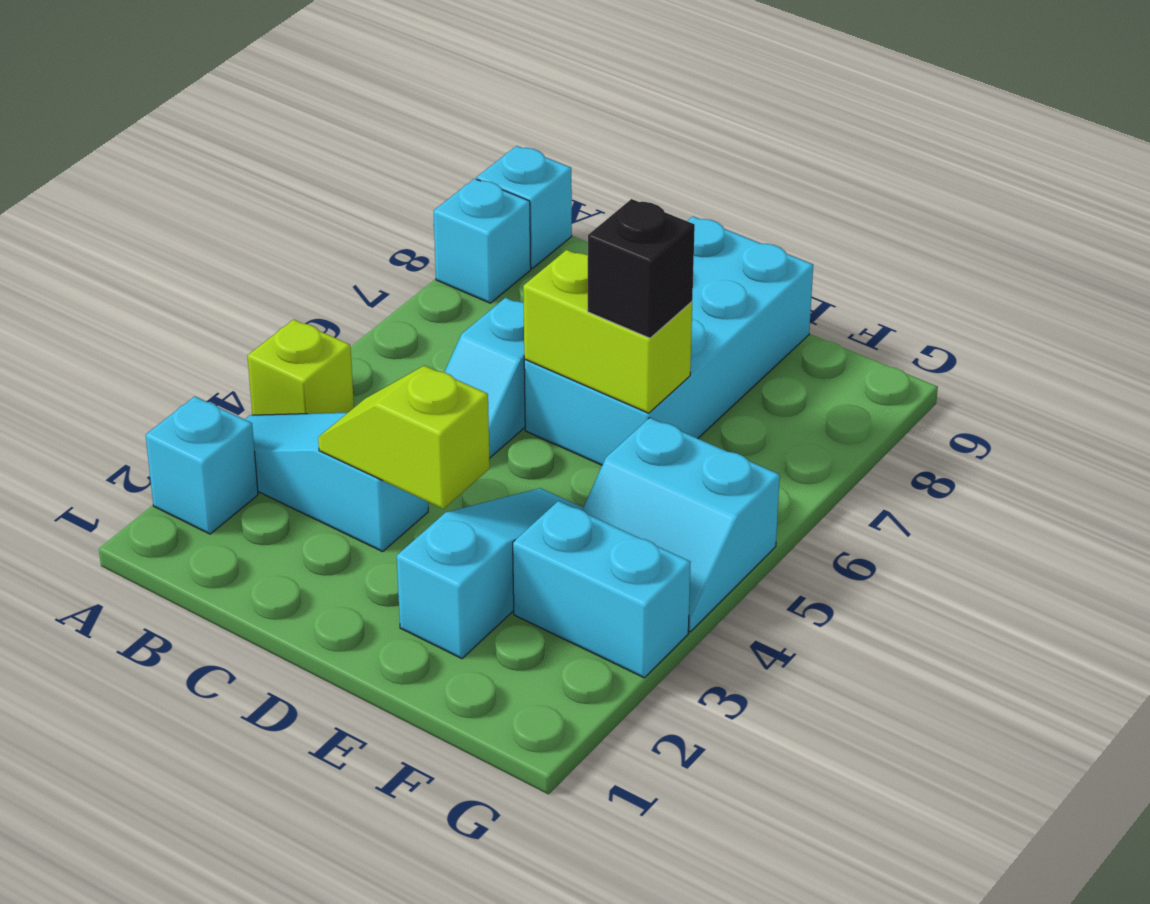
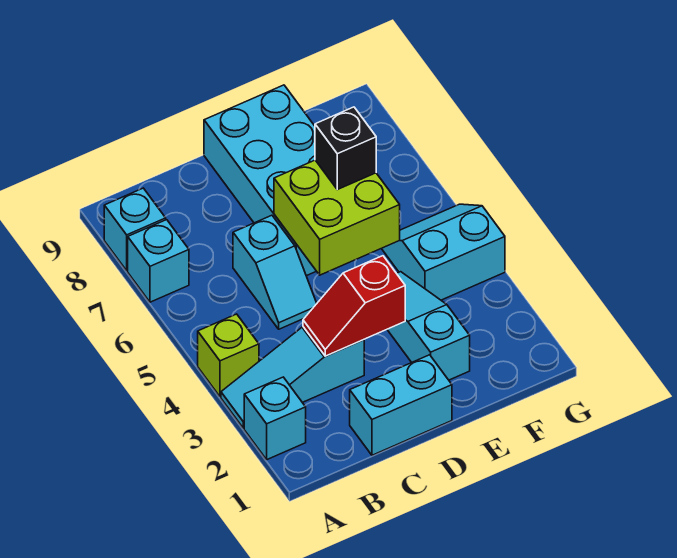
cyan brick A9 level 1 -> cyan brick A7 level 1
lime slope C3:D3 level 2 top D -> red slope C3:D3 level 2 top D
lime brick D6:E6 level 2 -> lime brick D5:E6 level 2
cyan brick F3:G3 level 1 -> cyan brick C1:D1 level 1
cyan slope F4:G5 level 1 top 5 -> cyan slope F4:G5 level 1 top 4

